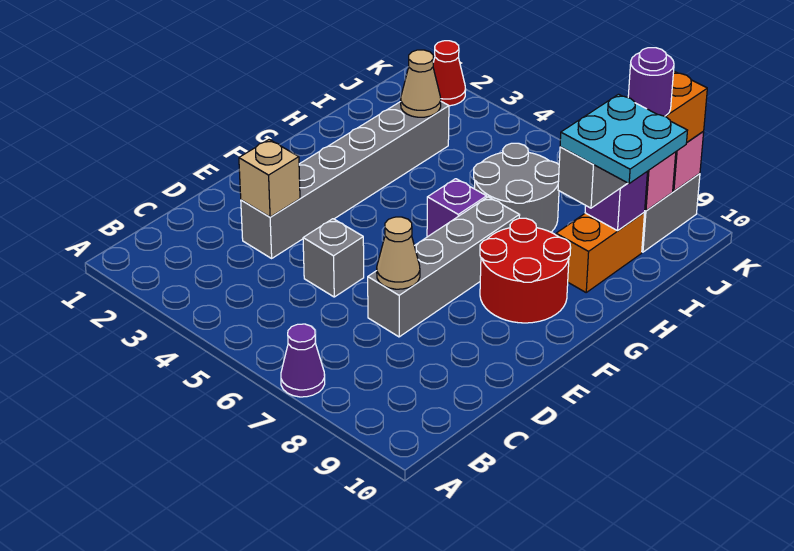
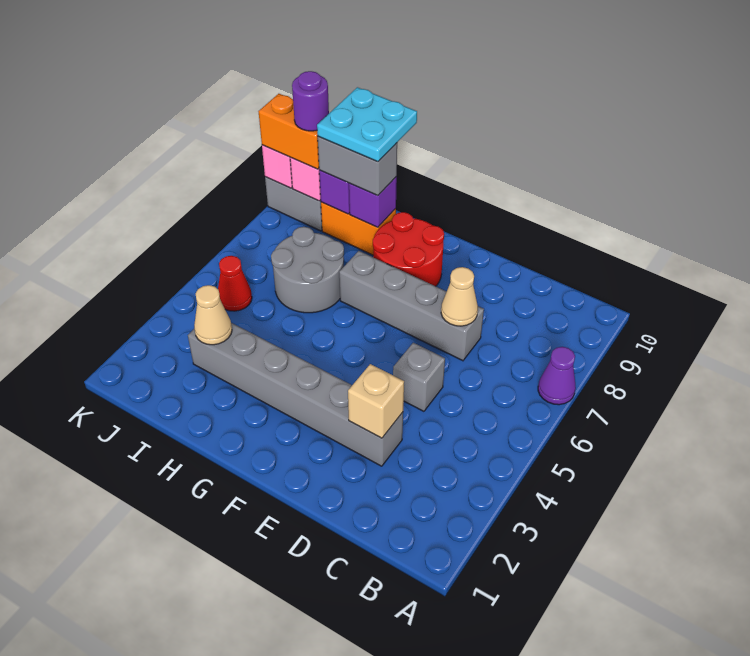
purple brick G6 level 1 -> purple brick H9 level 2
red cone K2 level 1 -> red cone J5 level 1

